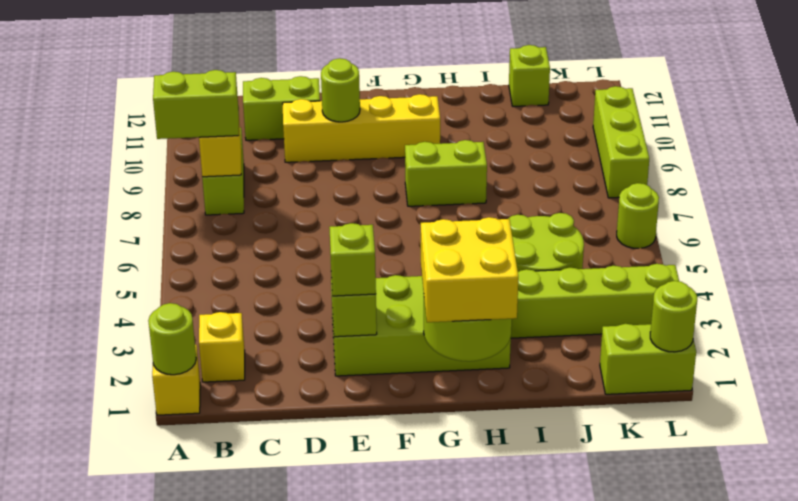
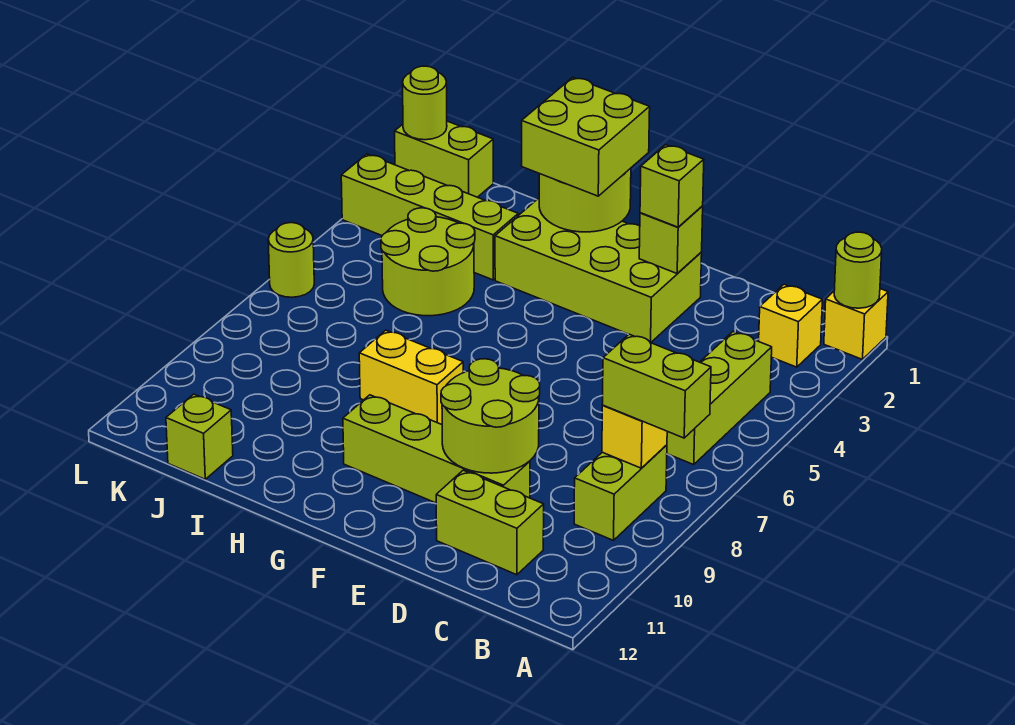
yellow brick D10:G10 level 1 -> lime brick D10:G10 level 1
lime round brick E10 level 2 -> lime round brick D9:E10 level 2
yellow brick G1:H2 level 3 -> lime brick G1:H2 level 3
lime brick G8:H8 level 1 -> yellow brick G8:H8 level 1
lime brick L8:L10 level 1 -> lime brick B4:B6 level 1

